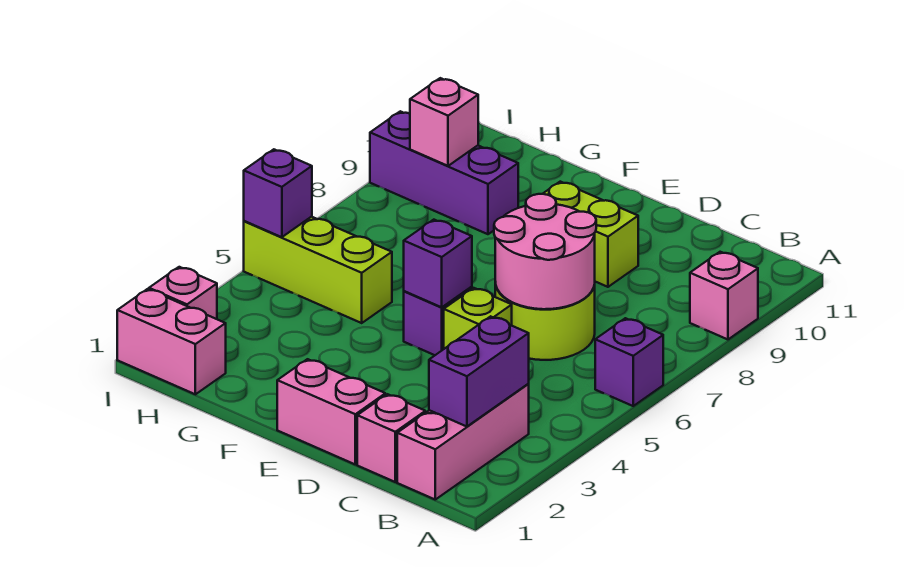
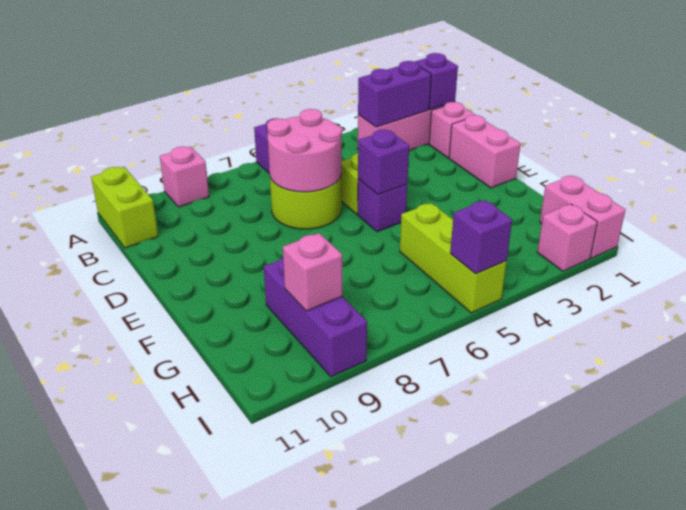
none -> purple brick B1 level 2
lime brick D9:E9 level 1 -> lime brick A11:B11 level 1

